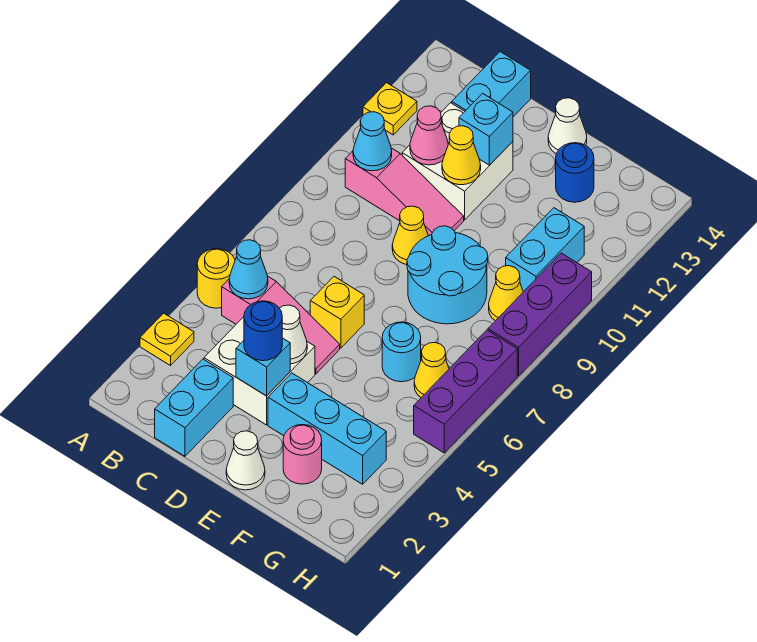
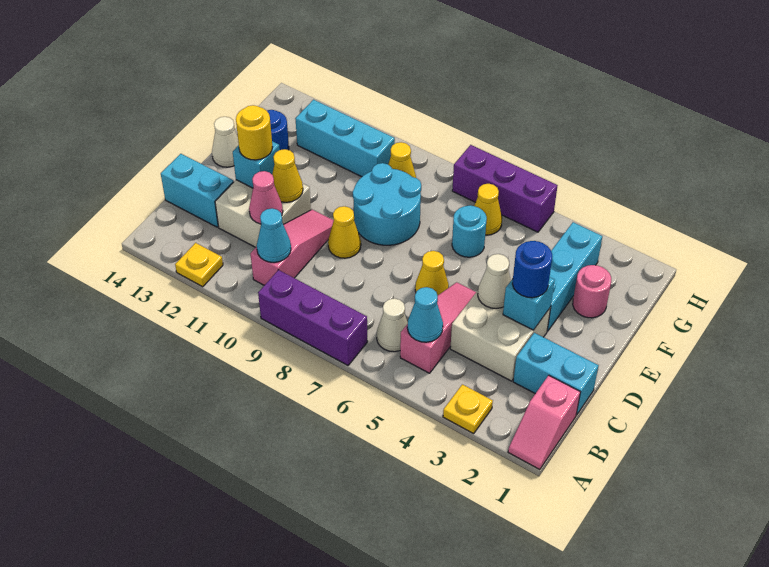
none -> pink slope A1:B1 level 1 top B
yellow round brick A5 level 1 -> yellow round brick D12 level 3
yellow brick D6 level 1 -> yellow cone D6 level 1
white cone E1 level 1 -> white cone B6 level 1
cyan brick G10:G11 level 1 -> cyan brick G10:G12 level 1
purple brick H8:H10 level 1 -> purple brick A7:A9 level 1

